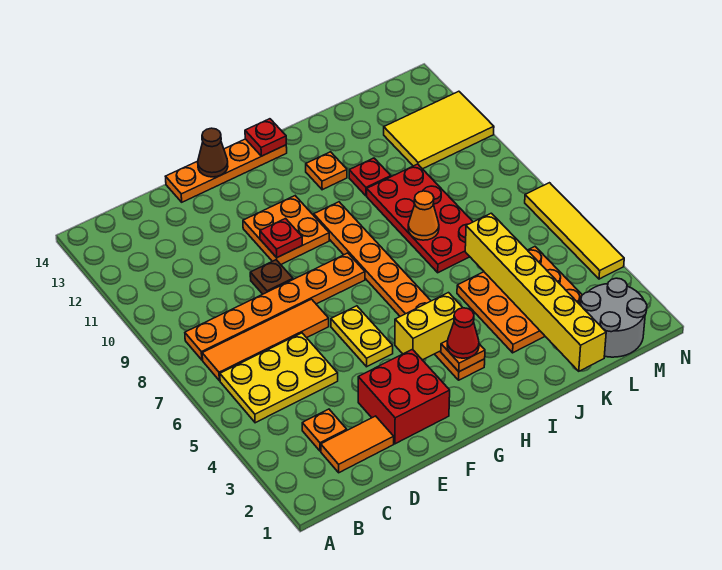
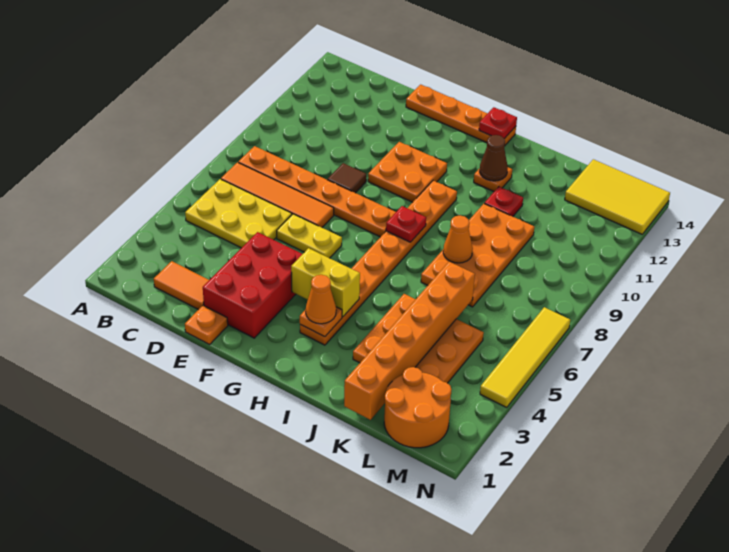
orange plate C3 level 1 -> orange plate E1 level 1
red brick E2:F3 level 1 -> red brick E2:F4 level 1
brown plate E9 level 1 -> brown tile E9 level 1
yellow plate F5:F6 level 1 -> yellow plate E6:F6 level 1
red plate F10 level 2 -> red plate H8 level 2
brown cone F14 level 2 -> brown cone I12 level 2
red cone H3 level 3 -> orange cone H3 level 3
red plate J7:K10 level 1 -> orange plate J7:K10 level 1
yellow brick K1:K6 level 2 -> orange brick K1:K6 level 2
grey round brick L1:M2 level 1 -> orange round brick L1:M2 level 1
yellow tile L11:N12 level 1 -> yellow tile L13:N14 level 1

